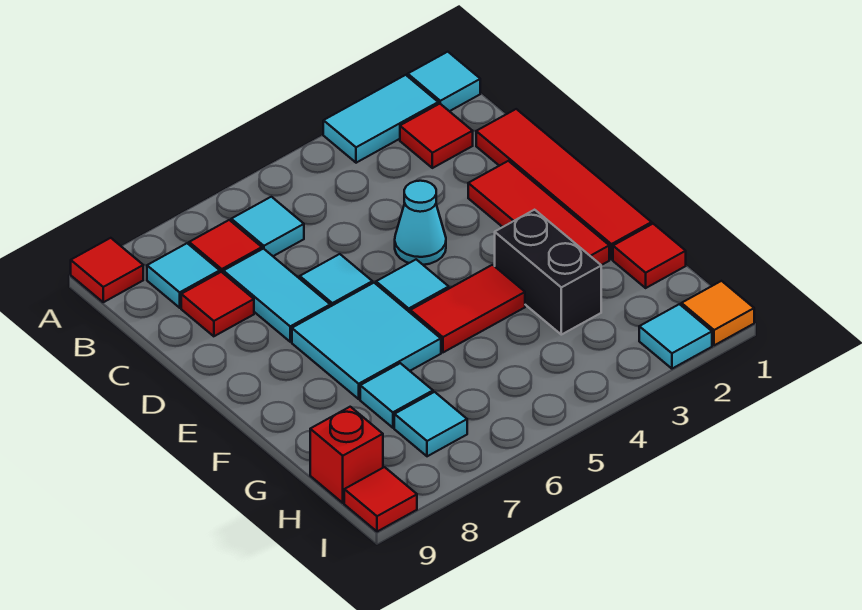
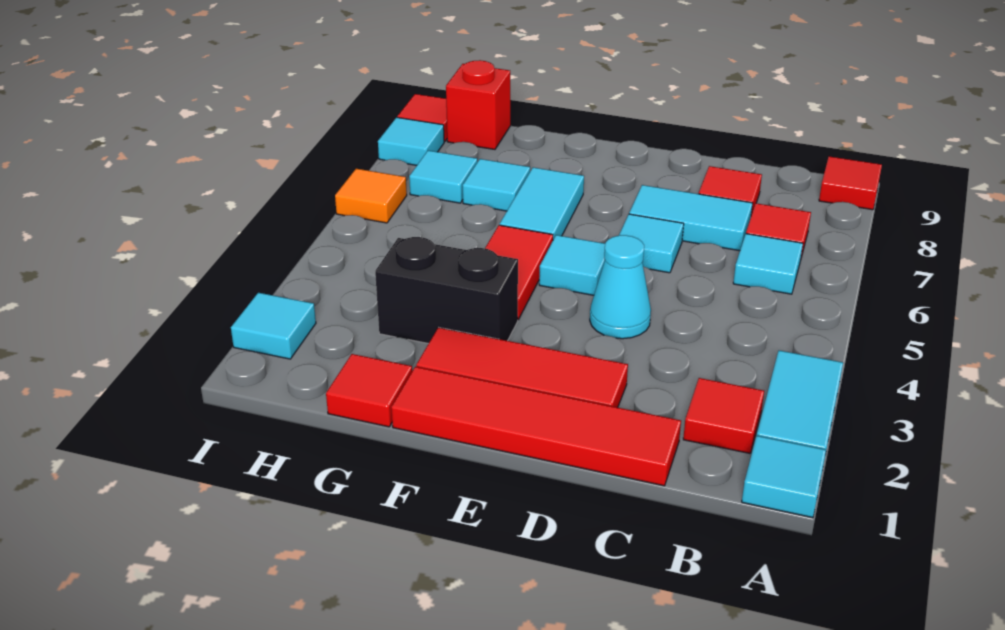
cyan tile B8 level 1 -> cyan tile I8 level 1
cyan tile E6:F7 level 1 -> cyan tile F6:F7 level 1
orange tile I1 level 1 -> orange tile I6 level 1

